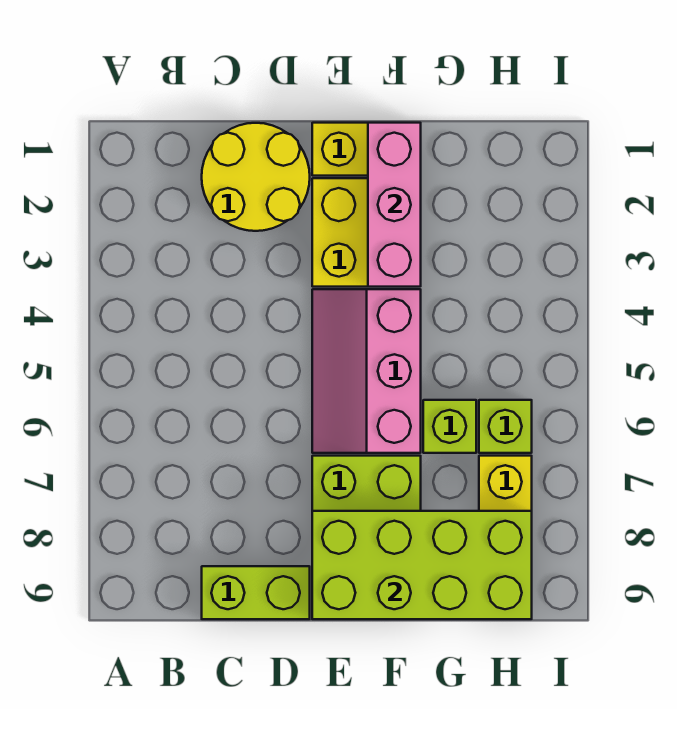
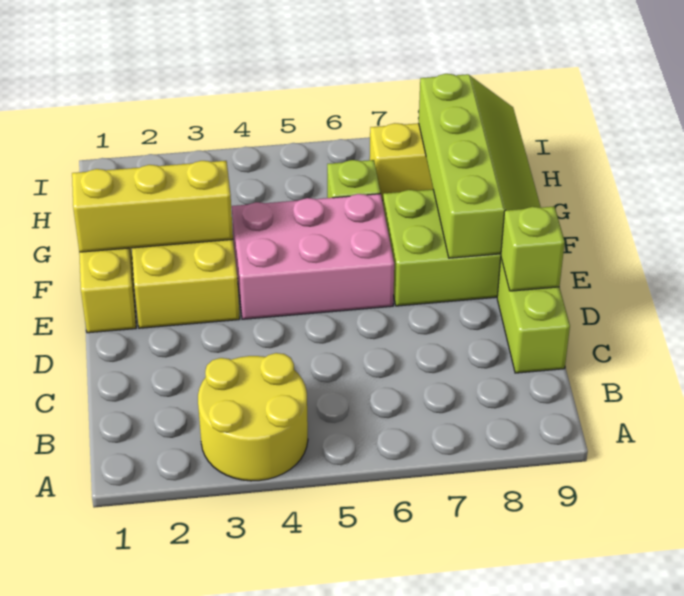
yellow round brick C1:D2 level 1 -> yellow round brick A3:B4 level 1
pink slope E4:F6 level 1 top F -> pink brick E4:F6 level 1
lime brick E8:H9 level 2 -> lime slope E8:H9 level 2 top 8
pink brick F1:F3 level 2 -> yellow brick F1:F3 level 2
lime brick H6 level 1 -> lime brick D9 level 2

